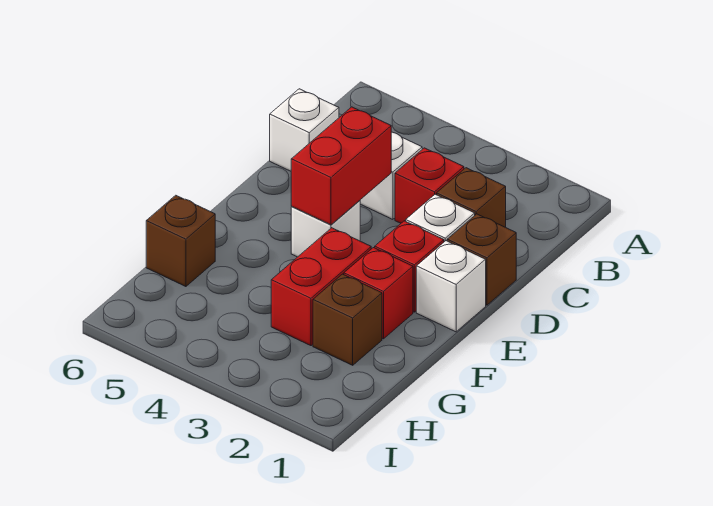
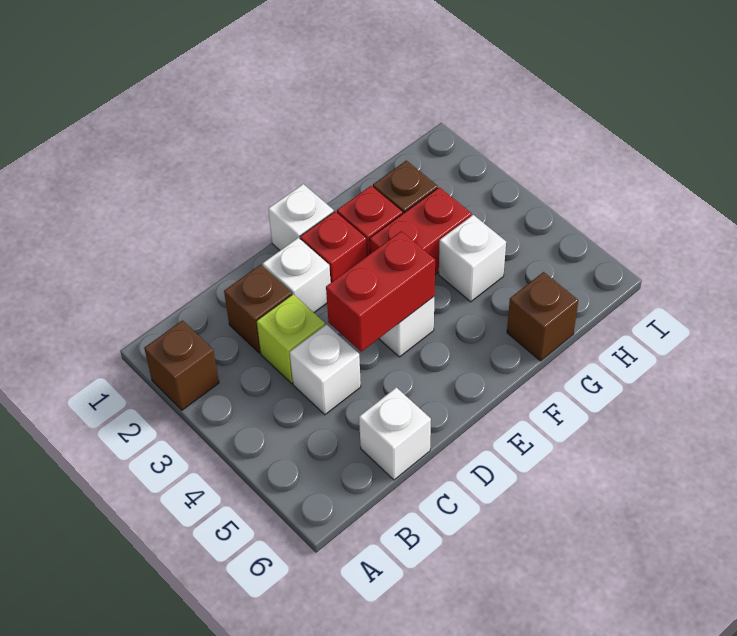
red brick C3 level 1 -> lime brick C3 level 1
brown brick D1 level 1 -> brown brick A2 level 1
none -> white brick G4 level 1

